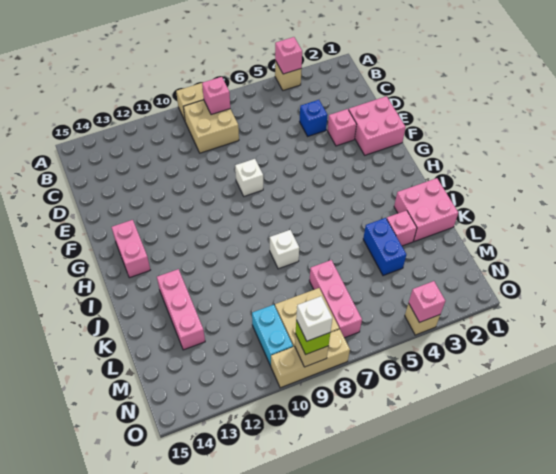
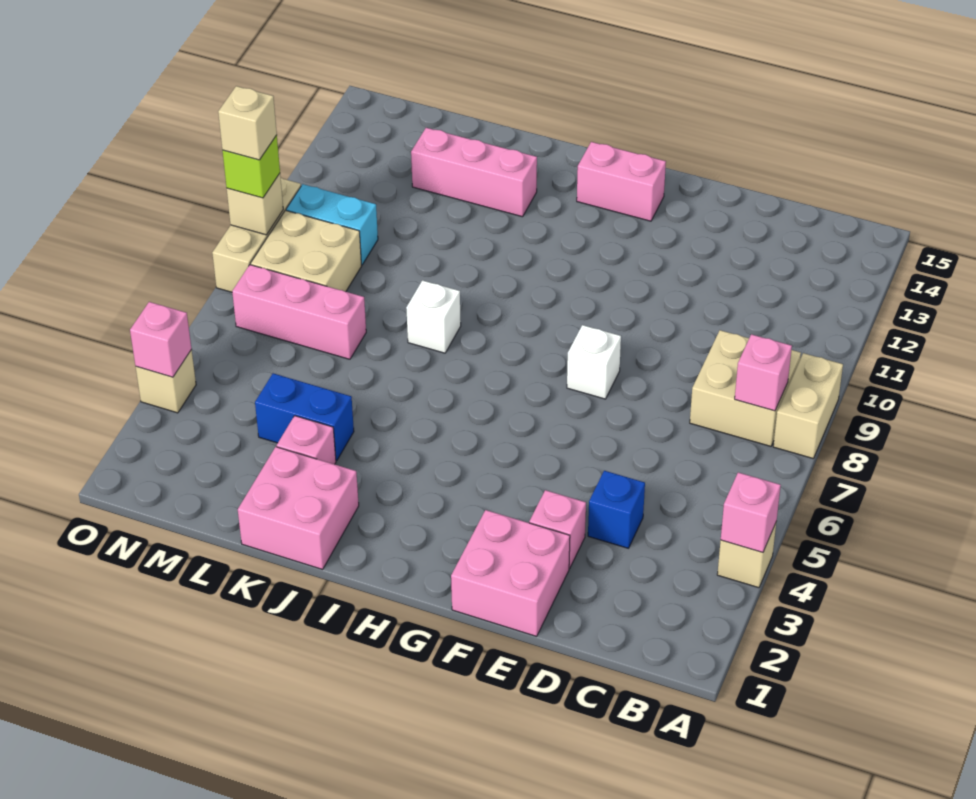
white brick O9 level 4 -> tan brick O9 level 4

